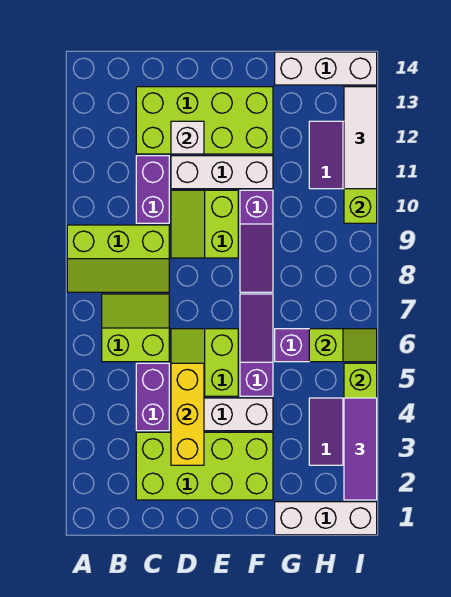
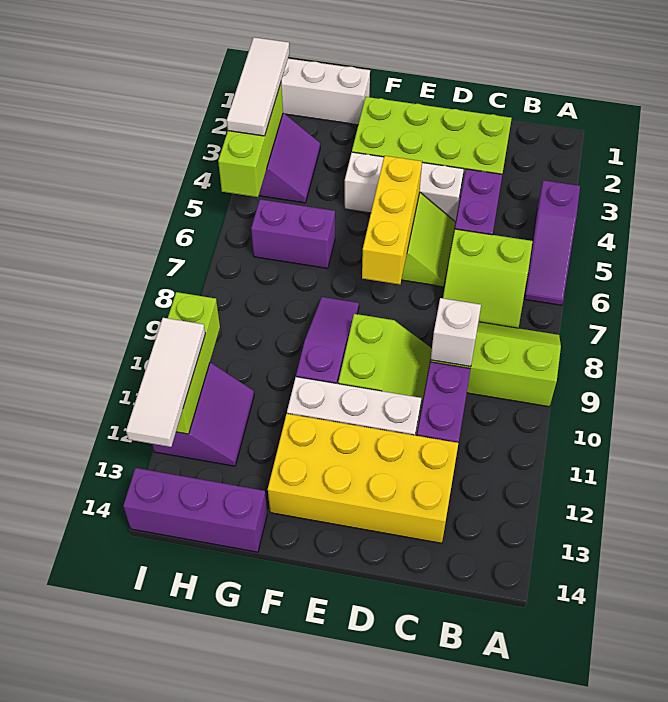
lime brick C12:F13 level 1 -> yellow brick C12:F13 level 1
yellow brick D3:D5 level 2 -> yellow brick E5:E7 level 2
white brick D12 level 2 -> white brick C9 level 2
purple slope F5:F7 level 1 top 5 -> purple slope A4:A6 level 1 top 4
white brick G14:I14 level 1 -> purple brick G14:I14 level 1
lime slope H6:I6 level 2 top H -> none
purple tile I2:I4 level 3 -> white tile I2:I4 level 3

